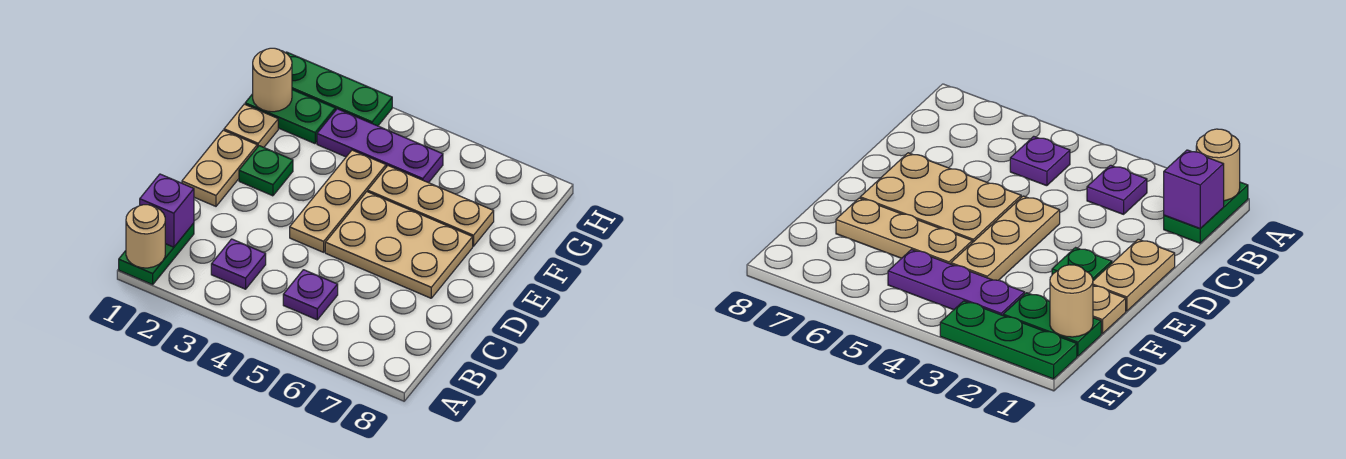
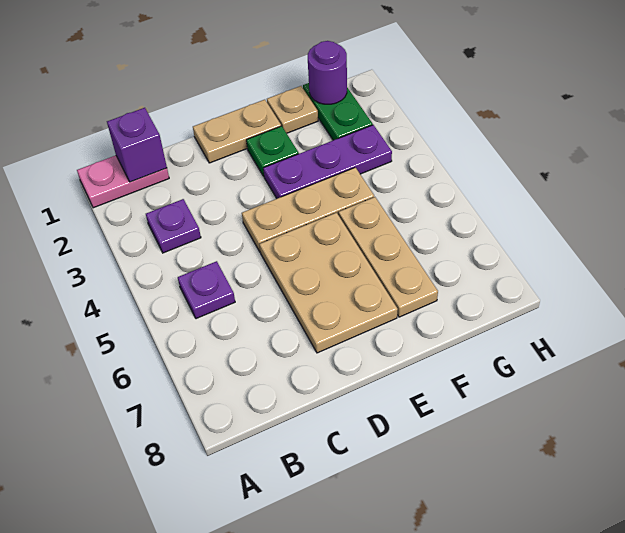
green plate A1:B1 level 1 -> pink plate A1:B1 level 1
tan round brick A1 level 2 -> none
tan round brick G1 level 2 -> purple round brick G1 level 2
purple plate G3:G5 level 1 -> purple plate E3:G3 level 1
green plate H1:H3 level 1 -> none

